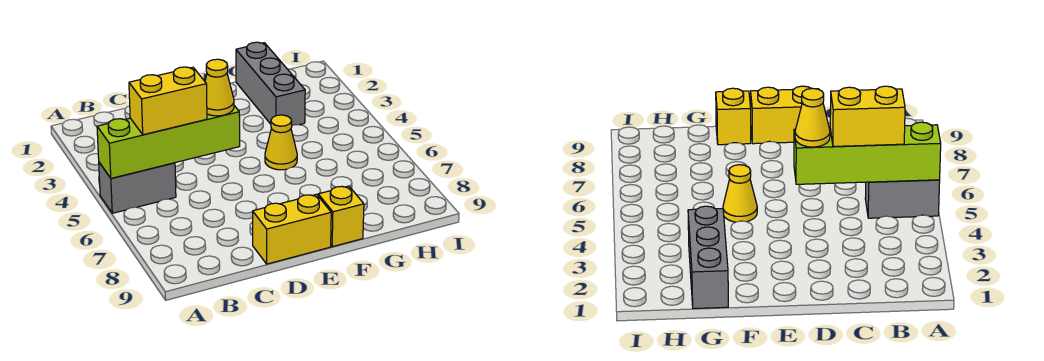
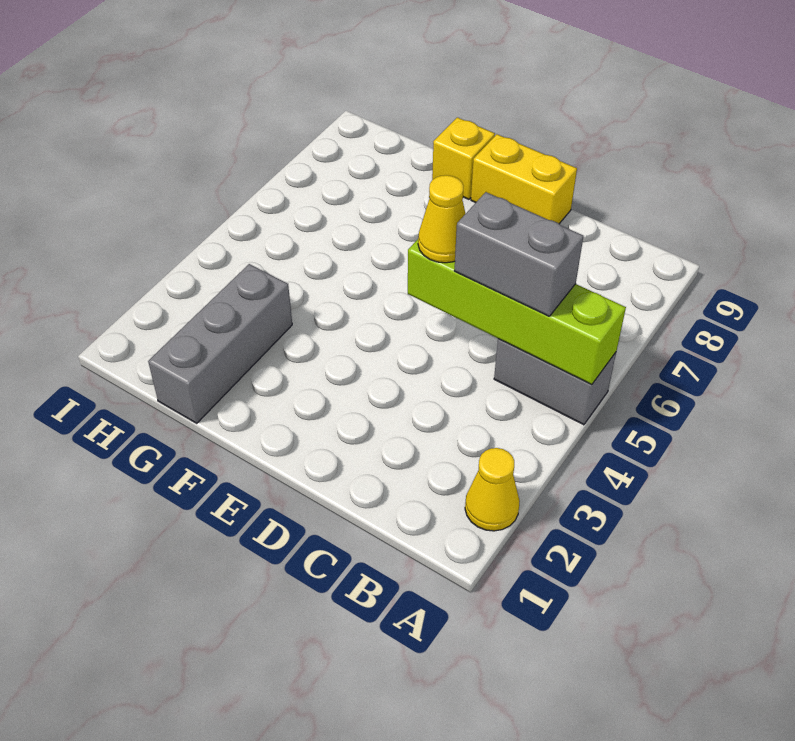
yellow brick B5:C5 level 3 -> grey brick B5:C5 level 3
yellow cone F5 level 1 -> yellow cone A2 level 1

